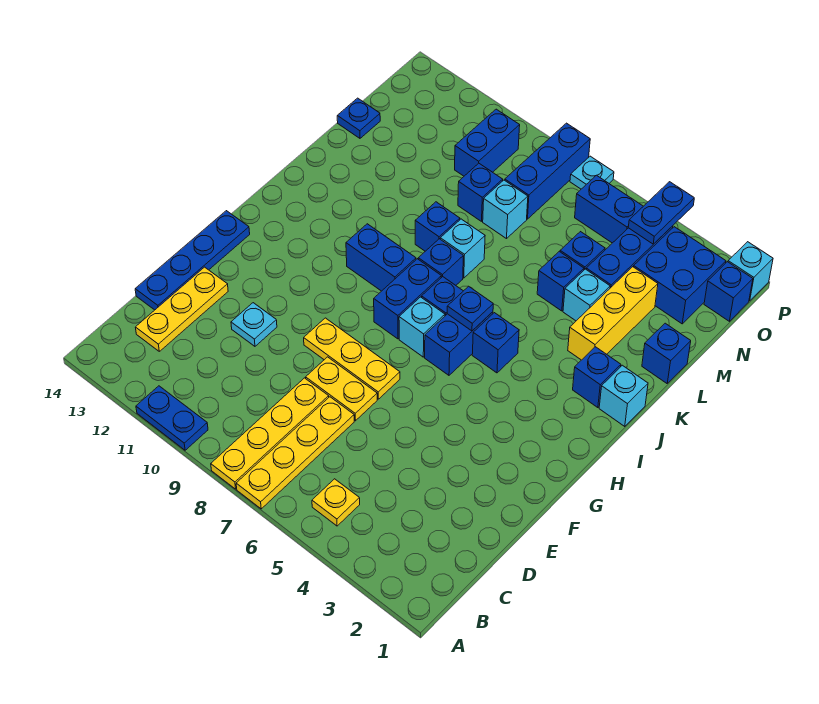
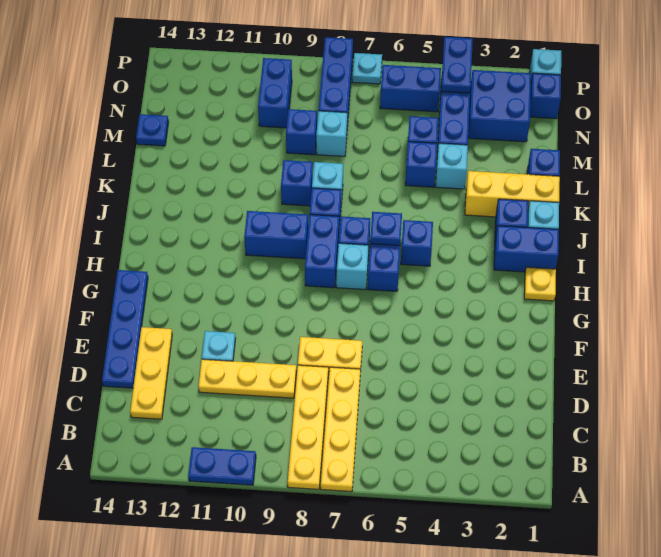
yellow plate B5 level 1 -> yellow plate H1 level 1
yellow plate F7:F9 level 1 -> yellow plate D9:D11 level 1
none -> blue brick I1:I2 level 1
yellow brick K3:M3 level 1 -> yellow brick K1:K3 level 1

